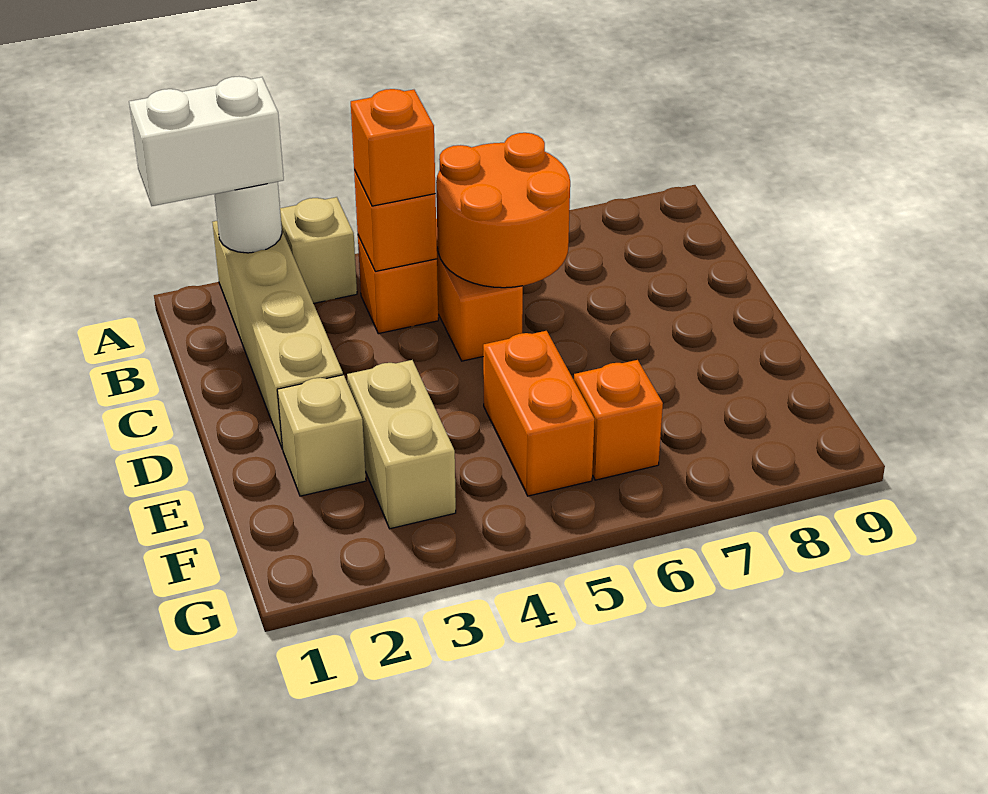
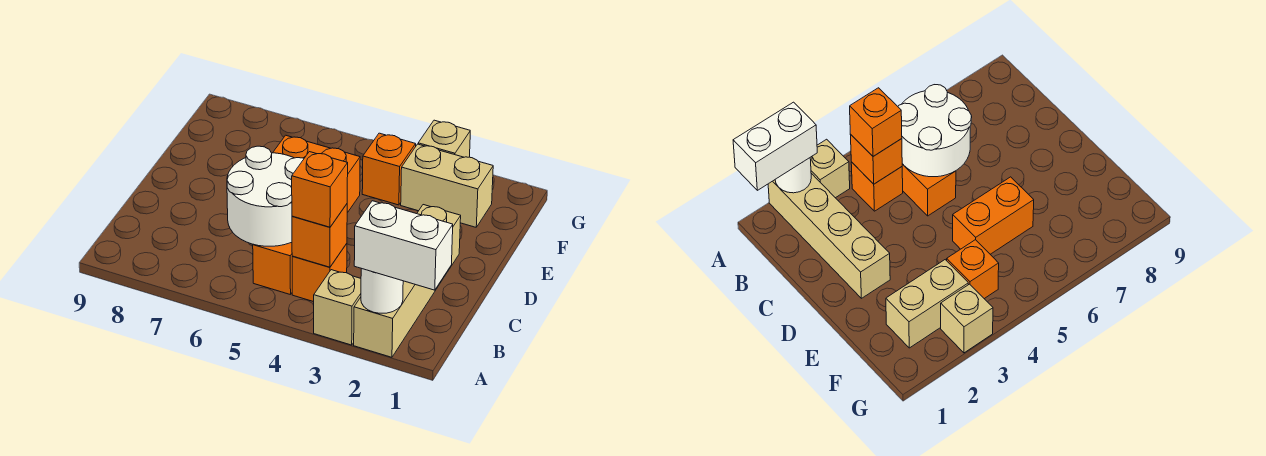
orange round brick B5:C6 level 2 -> white round brick B5:C6 level 2
tan brick E2 level 1 -> tan brick G3 level 1
tan brick E3:F3 level 1 -> tan brick F2:F3 level 1
orange brick E5:F5 level 1 -> orange brick E5:E6 level 1
orange brick F6 level 1 -> orange brick F4 level 1

